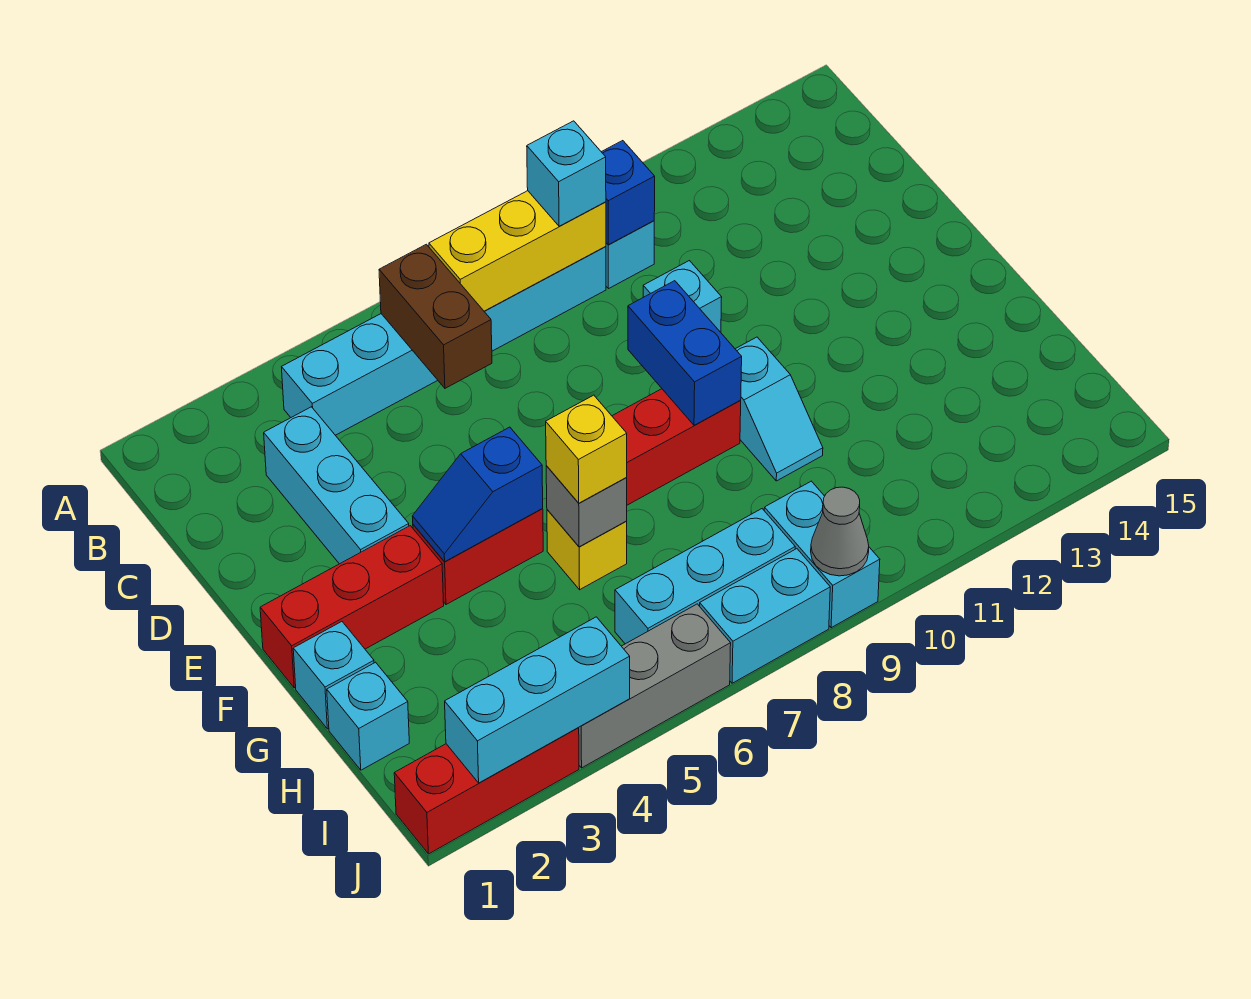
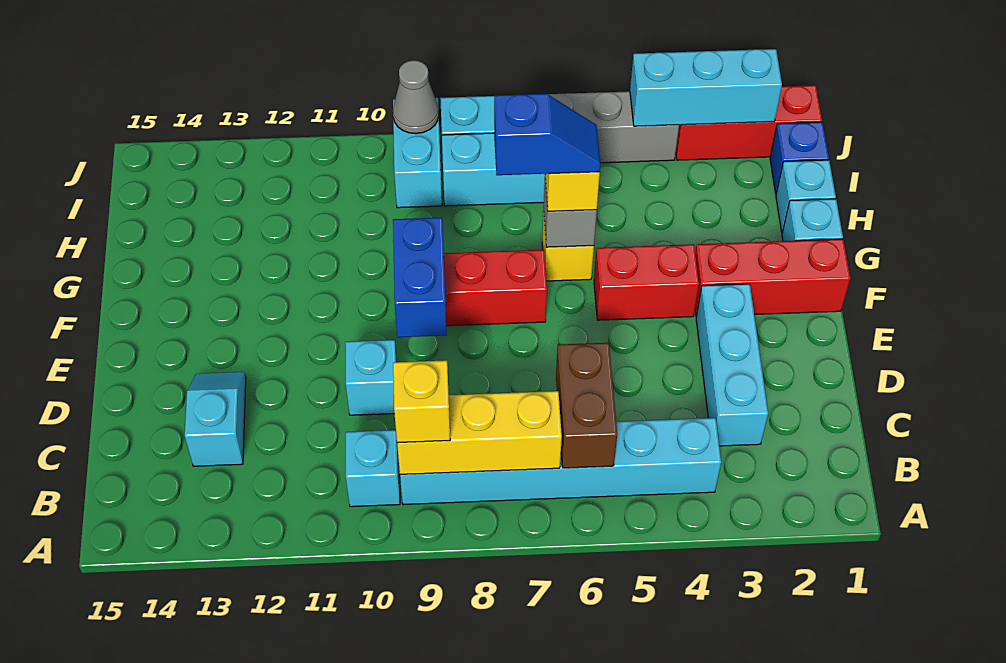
cyan brick B9 level 3 -> yellow brick B9 level 3
blue brick B10 level 2 -> blue brick I1 level 1
blue slope F4:F5 level 2 top 5 -> blue slope G6:G7 level 4 top 7
cyan slope F10:G10 level 1 top F -> cyan slope C13:D13 level 1 top C

